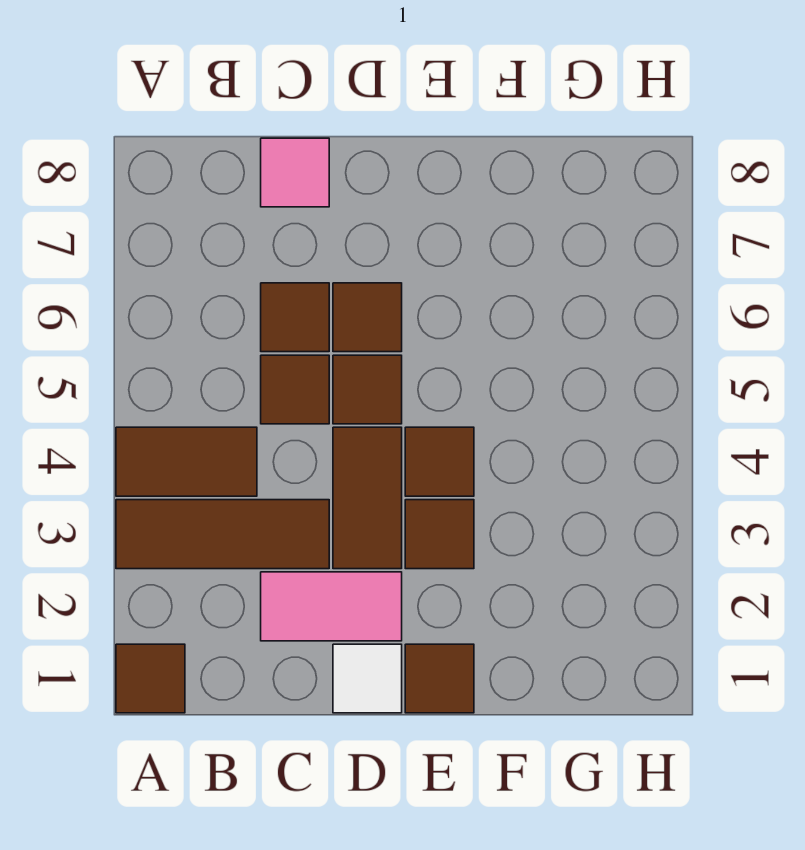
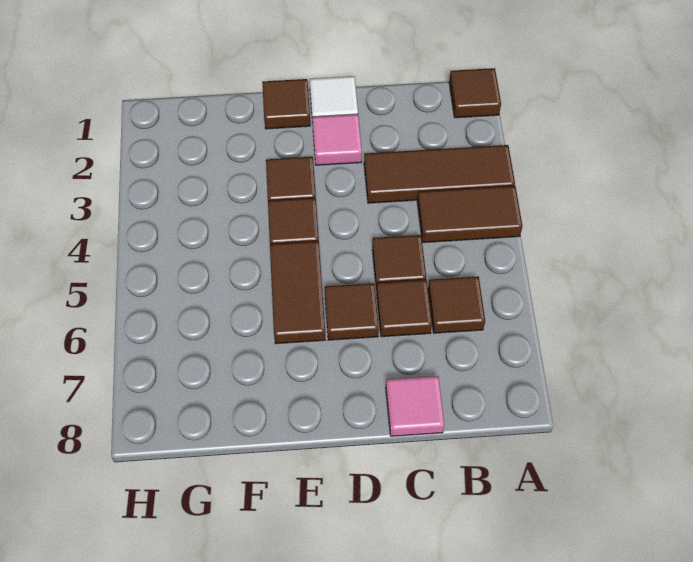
pink tile C2:D2 level 1 -> pink tile D2 level 1
brown tile D3:D4 level 1 -> brown tile E5:E6 level 1
brown tile D5 level 1 -> brown tile B6 level 1

